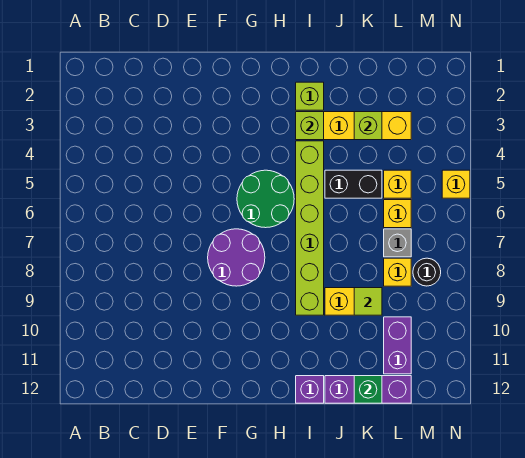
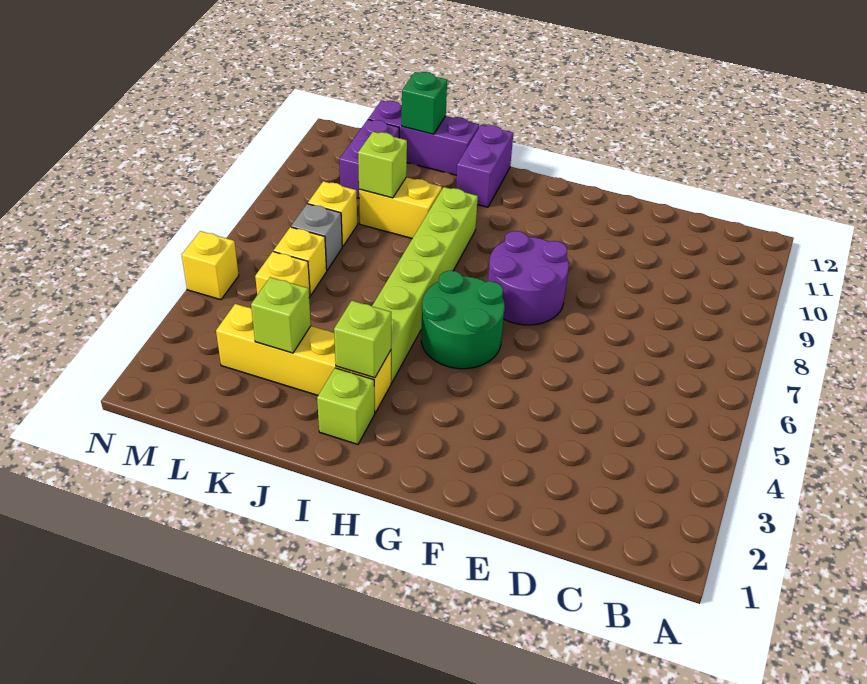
purple brick I12 level 1 -> purple brick I11:I12 level 1
black brick J5:K5 level 1 -> none
lime tile K9 level 2 -> lime brick K9 level 2
black round brick M8 level 1 -> none

